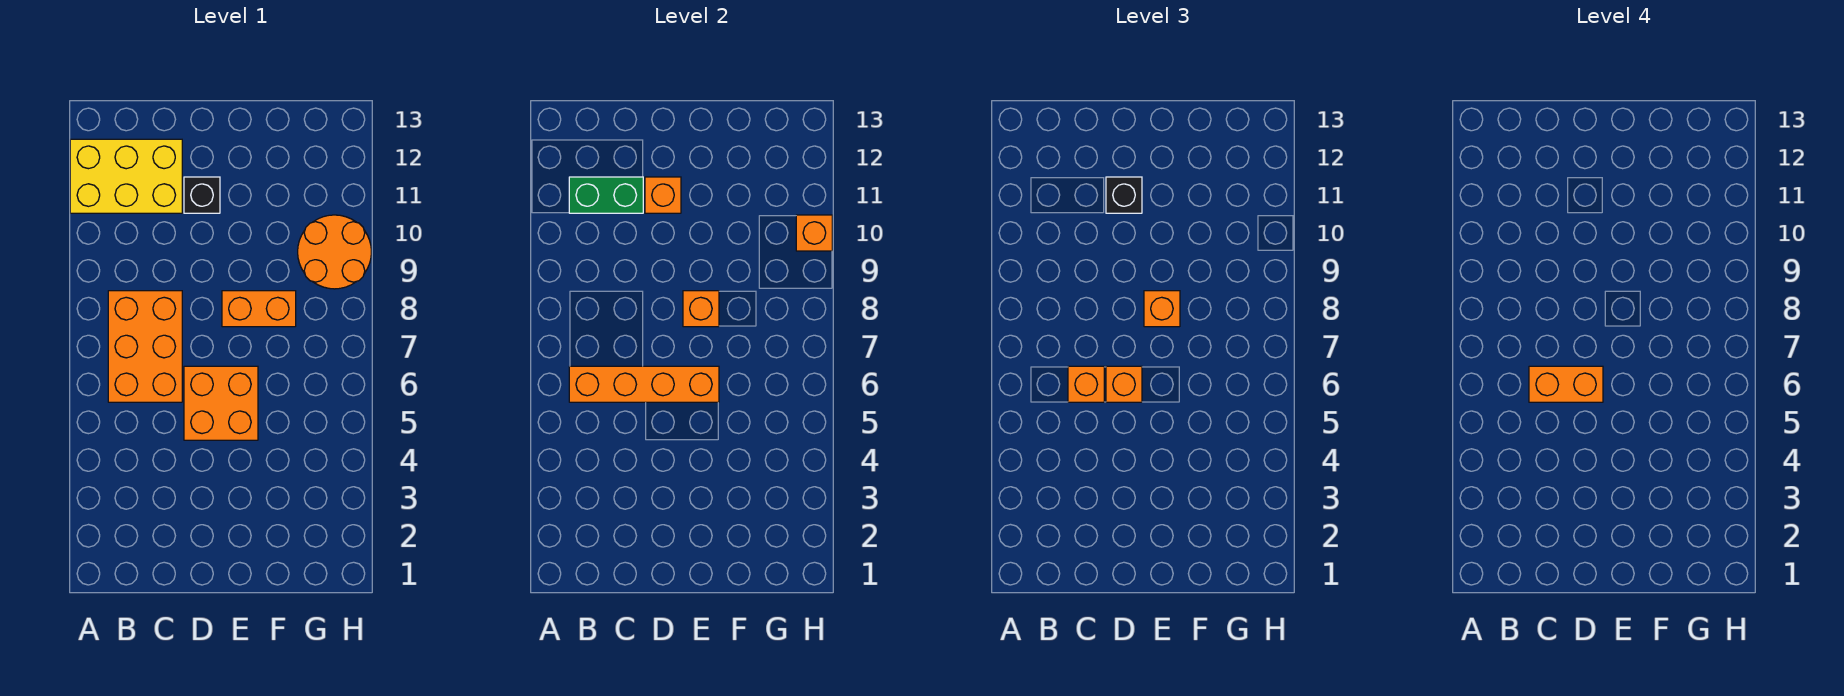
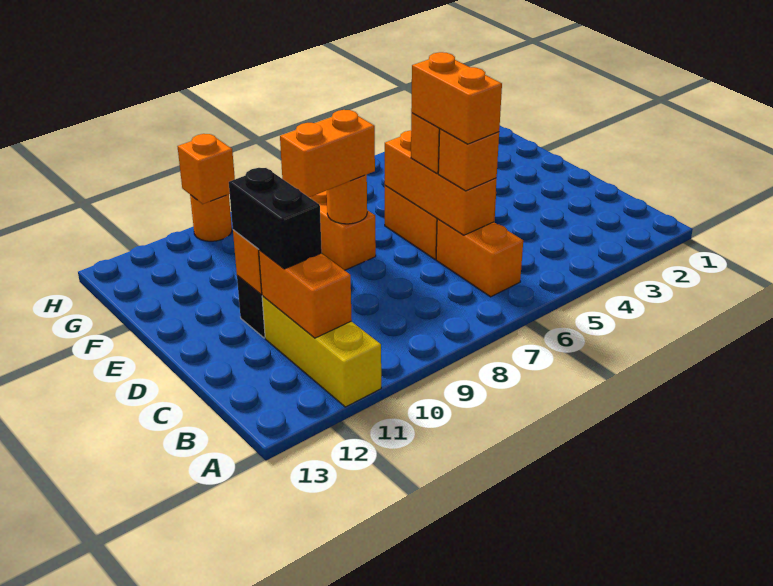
yellow brick A11:C12 level 1 -> yellow brick A11:C11 level 1
orange brick B6:C8 level 1 -> orange brick B6:C6 level 1
orange brick B6:E6 level 2 -> orange brick C6:E6 level 2
green brick B11:C11 level 2 -> orange brick B11:C11 level 2
black brick D11 level 3 -> black brick C11:D11 level 3
orange brick E8 level 2 -> orange round brick E8 level 2
orange brick E8 level 3 -> orange brick E8:E9 level 3
orange round brick G9:H10 level 1 -> orange round brick H10 level 1

